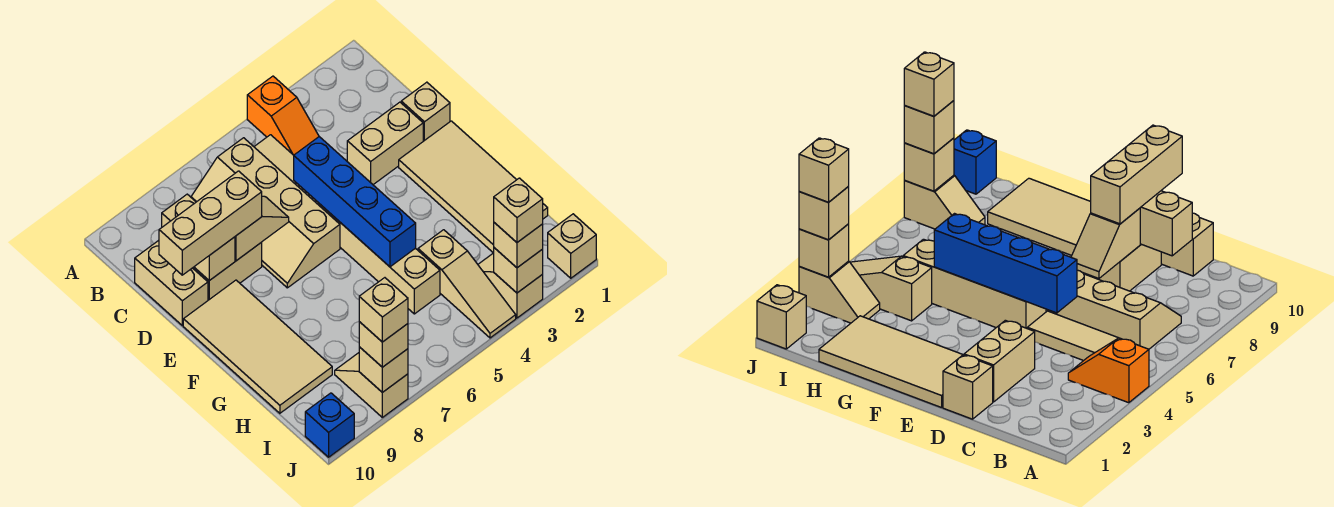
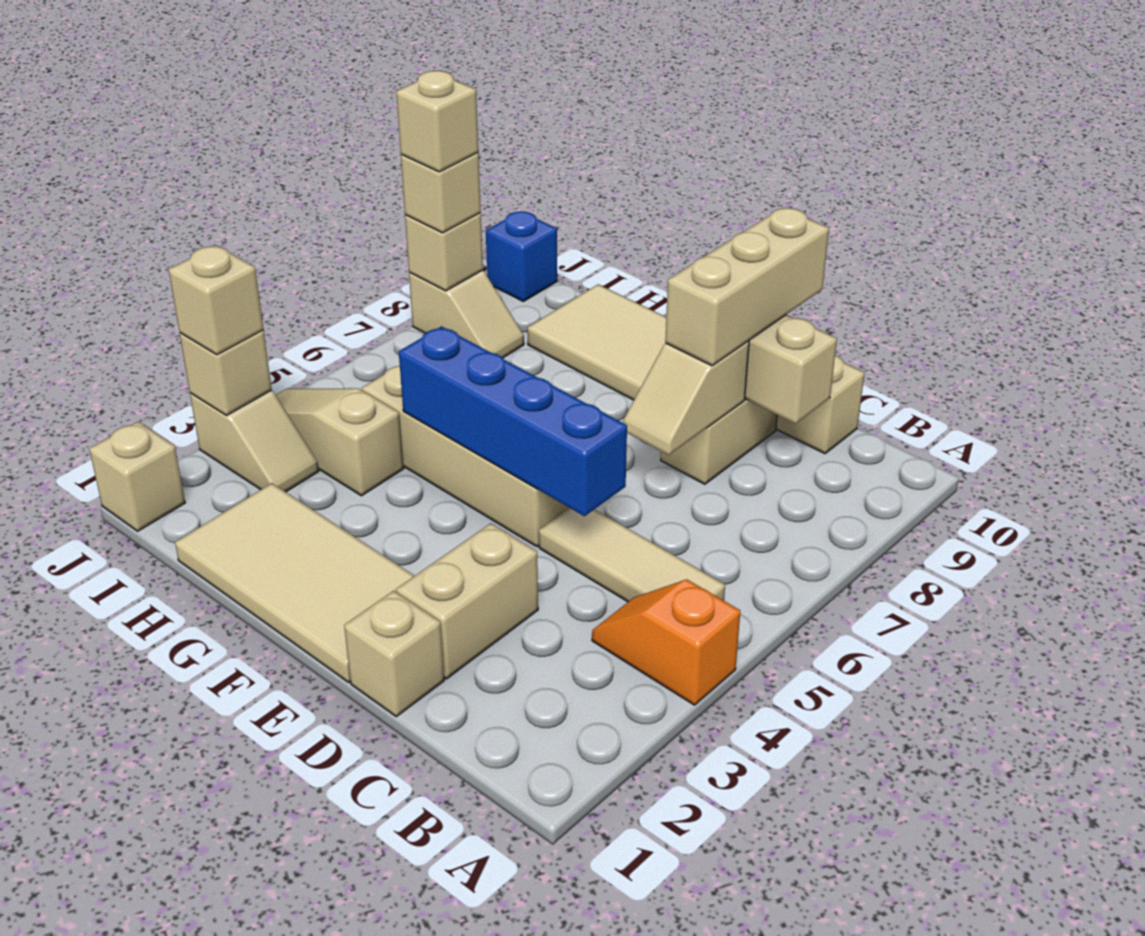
tan slope B6:E7 level 1 top 6 -> none
tan brick J3 level 4 -> none

